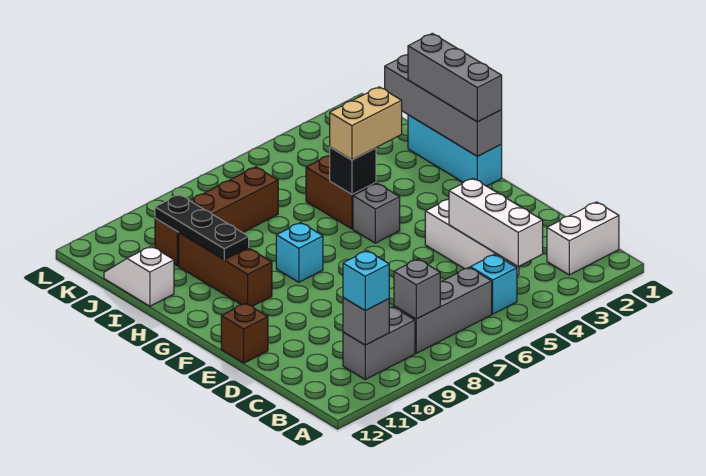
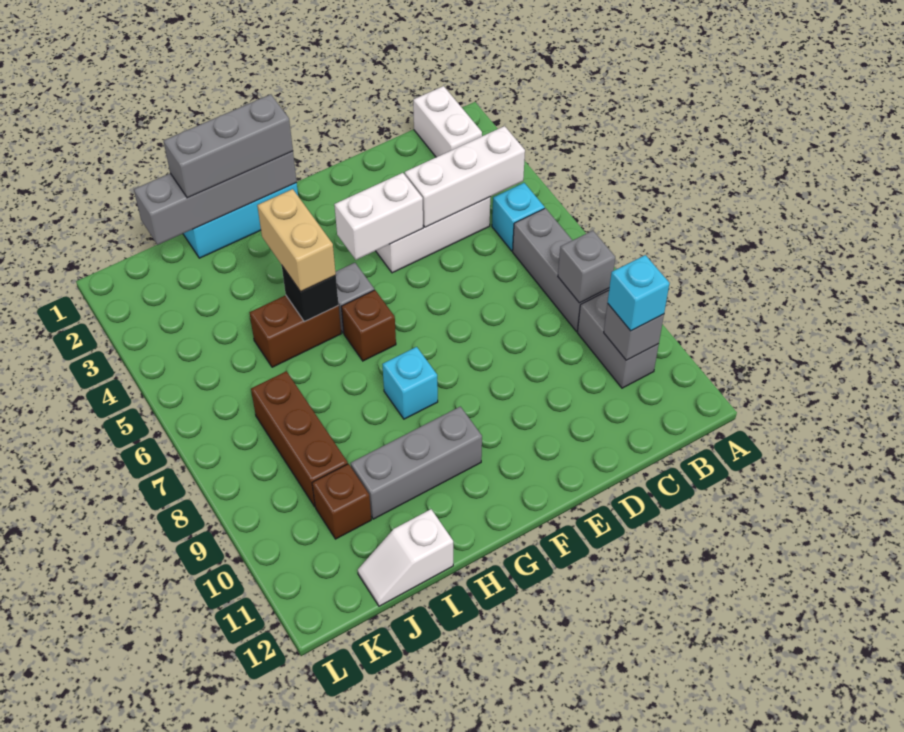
none -> white brick E4:F4 level 2
brown brick E12 level 1 -> brown brick G6 level 1
brown brick G10:I10 level 1 -> grey brick G10:I10 level 1
black plate H10:J10 level 2 -> none

